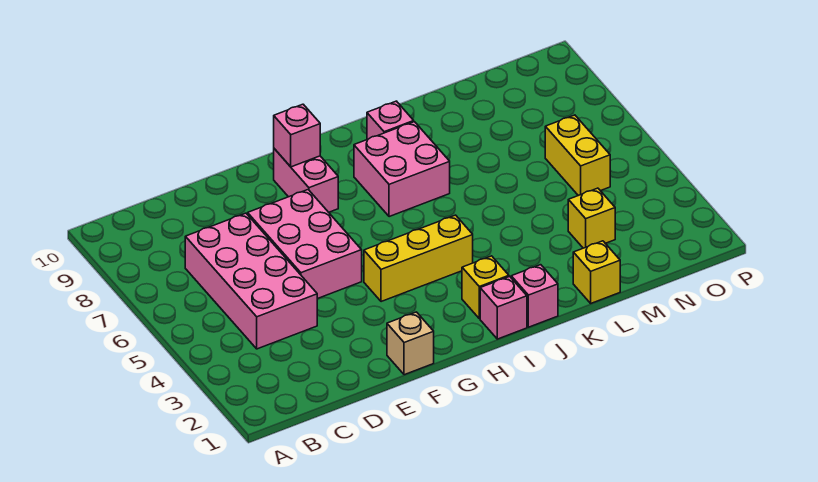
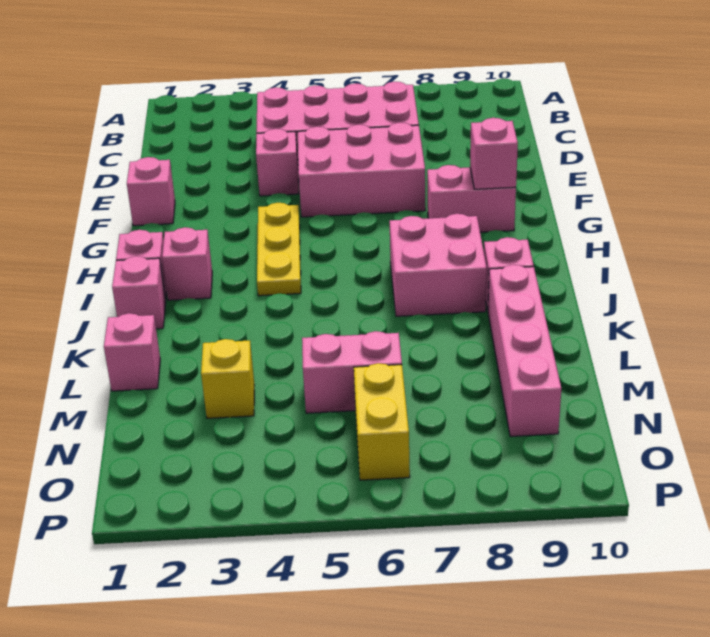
none -> pink brick E4 level 1
tan brick F1 level 1 -> pink brick F1 level 1
yellow brick G4:I4 level 1 -> yellow plate G4:I4 level 1
yellow brick I2 level 1 -> pink brick I2 level 1
none -> pink brick K9:N9 level 1
yellow brick L1 level 1 -> pink brick L1 level 1
none -> pink brick M5:M6 level 1
yellow brick N5:N6 level 1 -> yellow brick N6:O6 level 1

